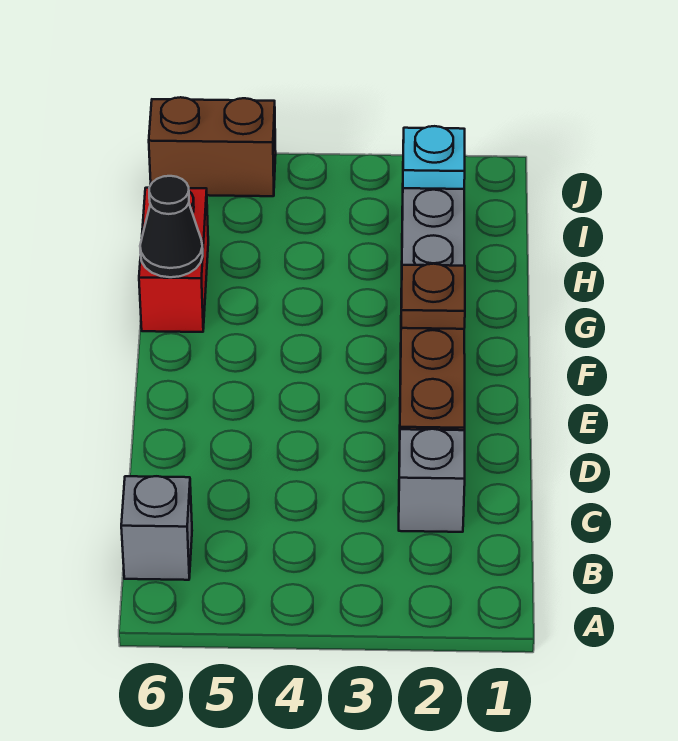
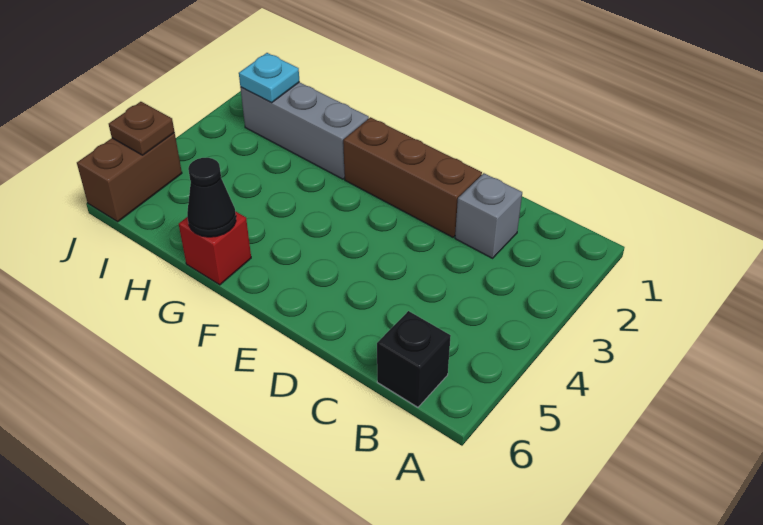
grey brick B6 level 1 -> black brick B6 level 1
brown plate F2 level 2 -> brown plate J5 level 2
red brick G6:H6 level 1 -> red brick G6 level 1

